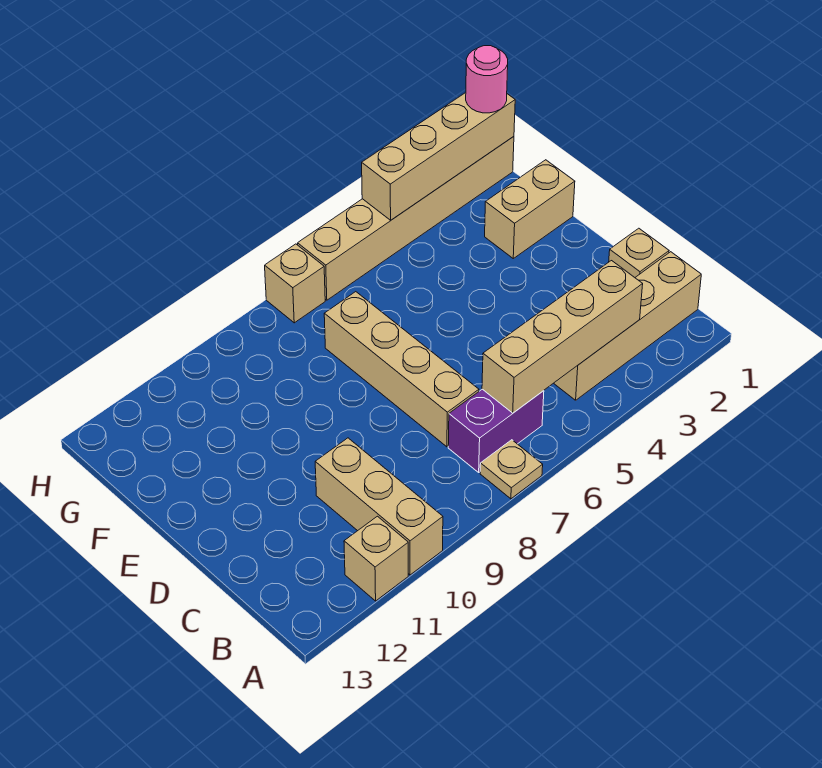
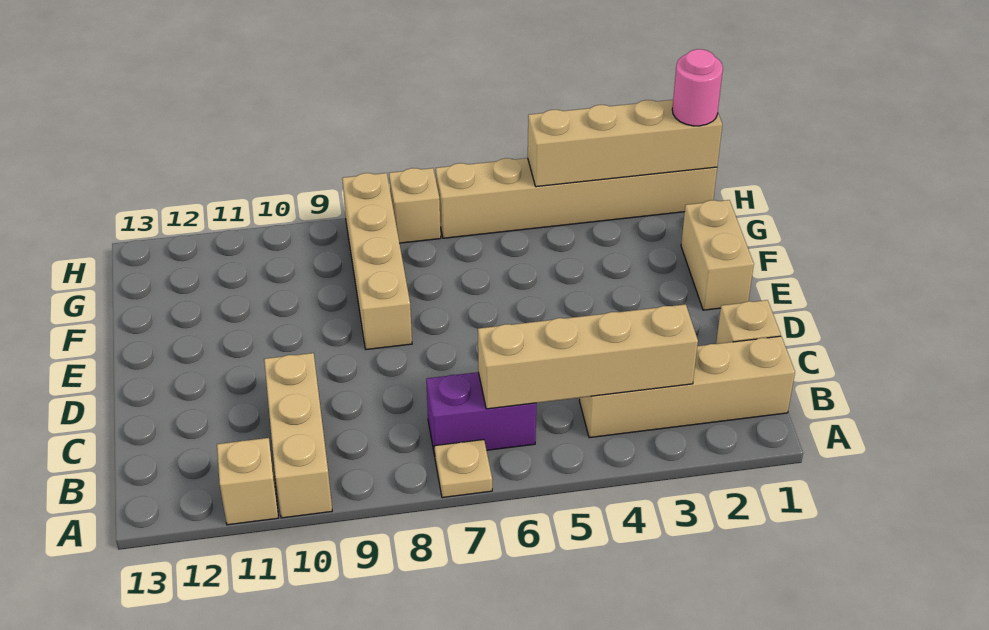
tan brick C7:F7 level 1 -> tan brick E8:H8 level 1
tan brick F1:F2 level 1 -> tan brick E1:F1 level 1

